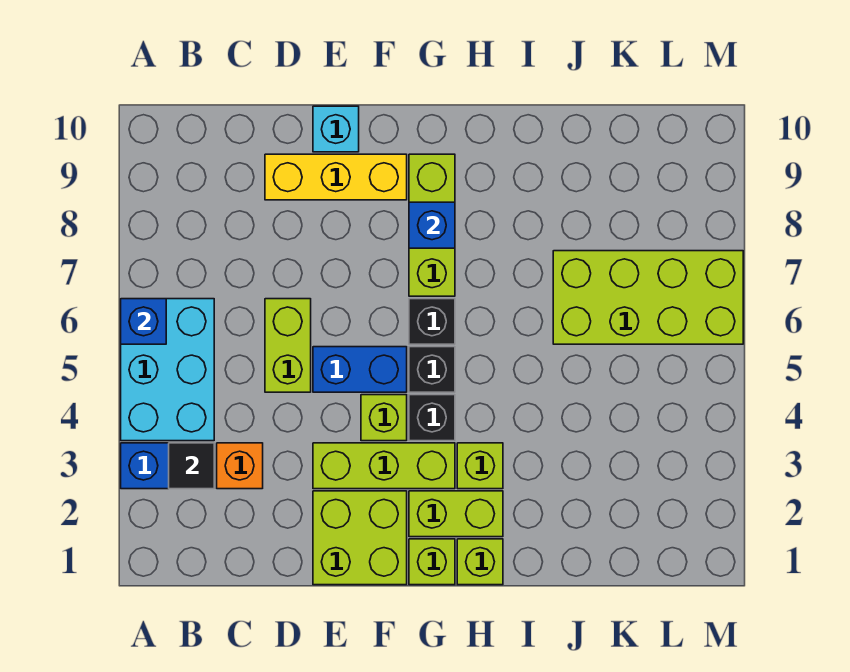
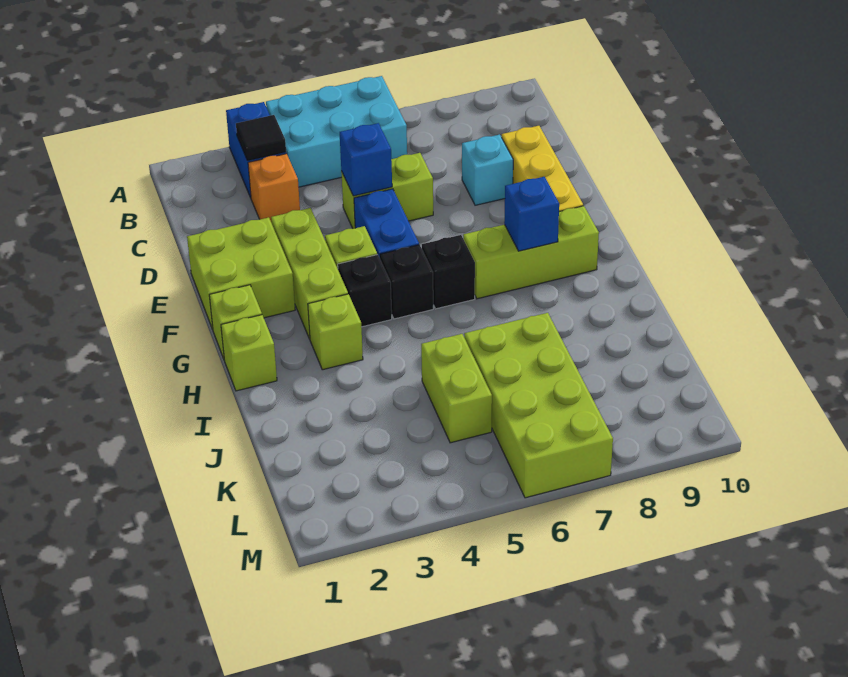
blue brick A6 level 2 -> blue brick D5 level 2
cyan brick E10 level 1 -> cyan brick D8 level 1
lime brick G2:H2 level 1 -> lime brick J5:K5 level 1

